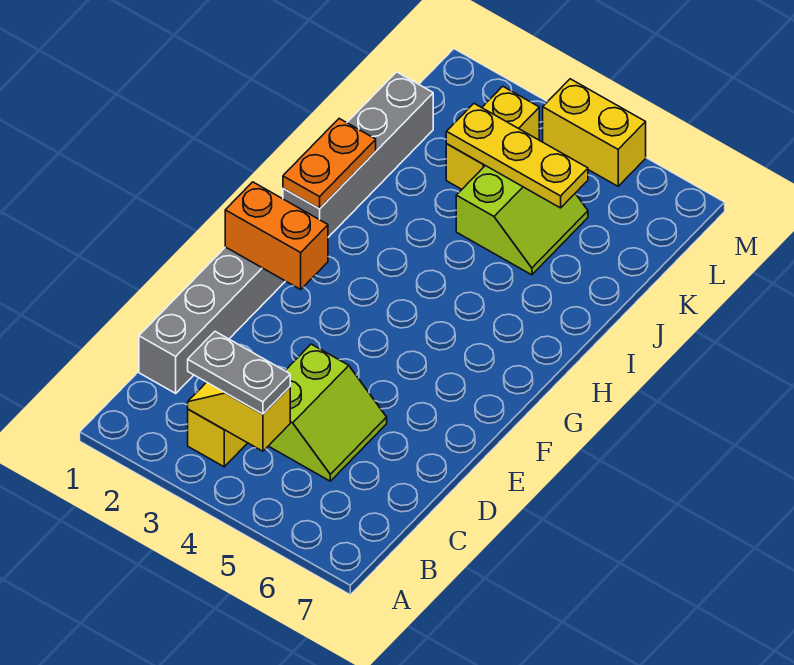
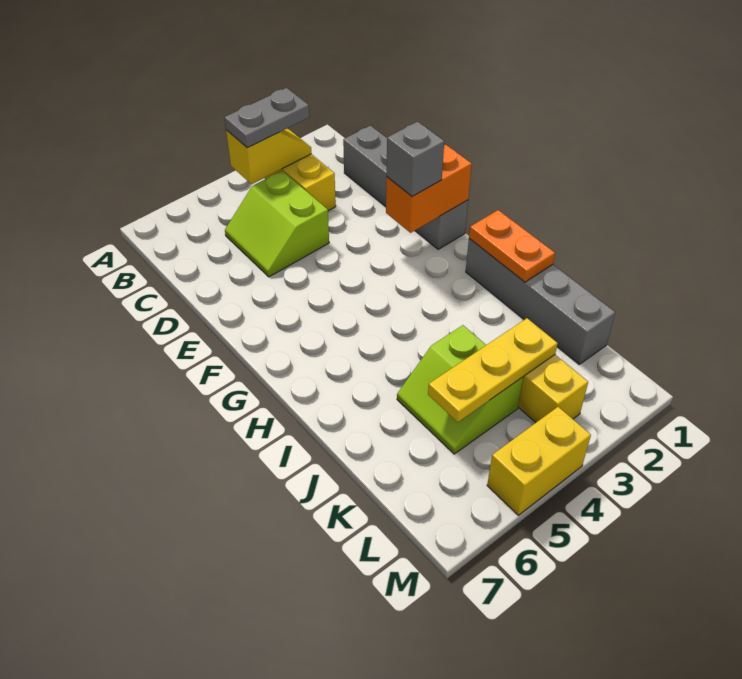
none -> grey brick F2 level 3

